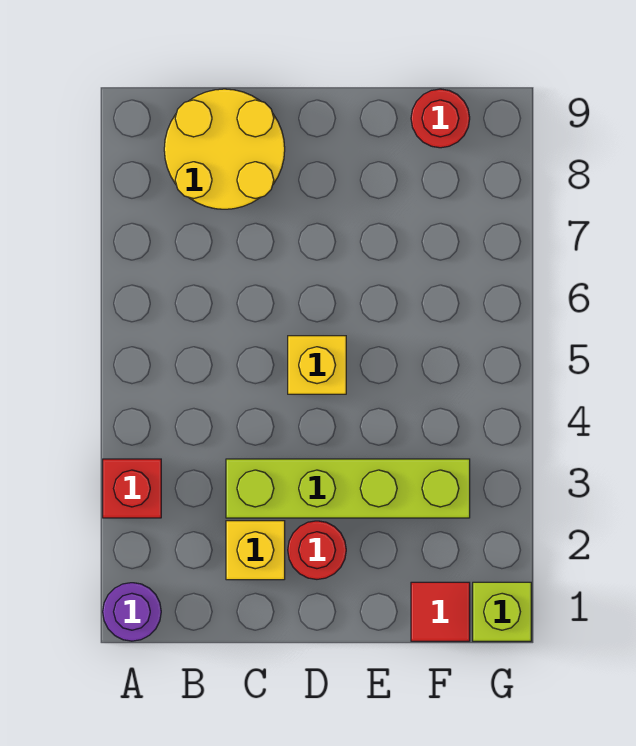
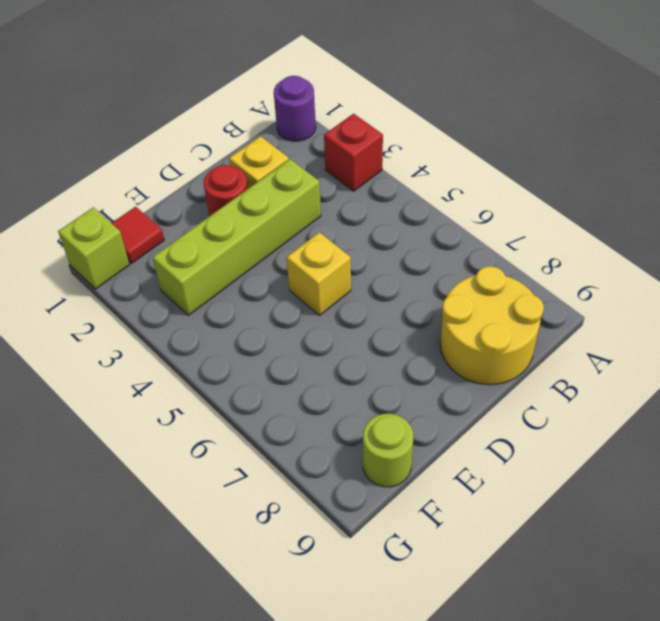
red round brick F9 level 1 -> lime round brick F9 level 1

